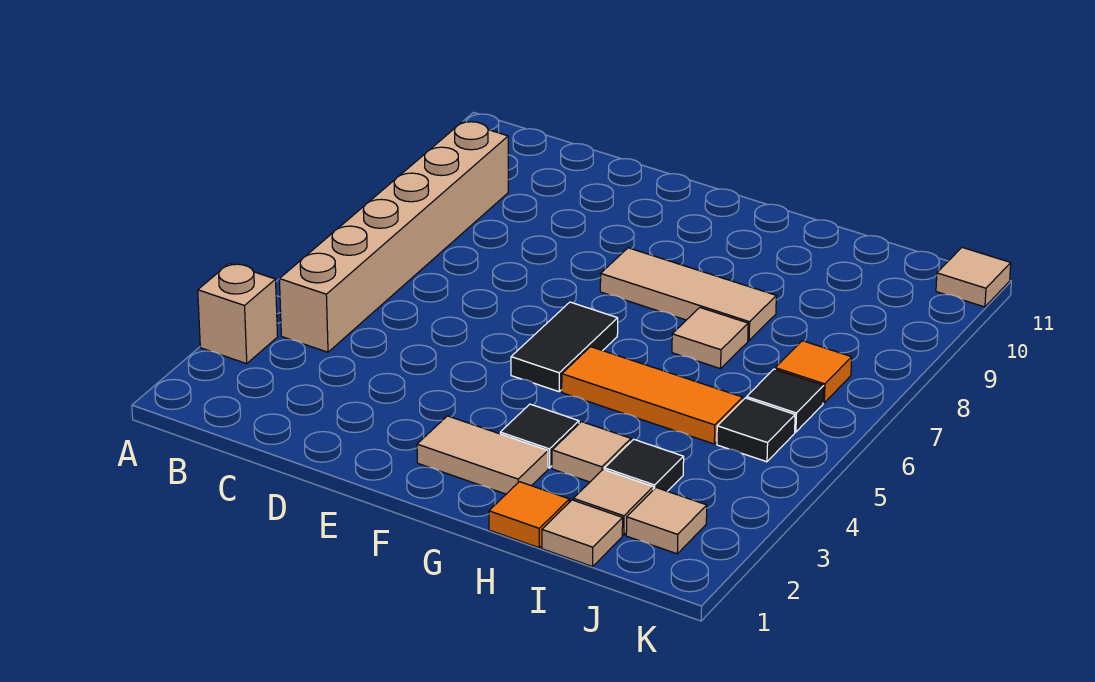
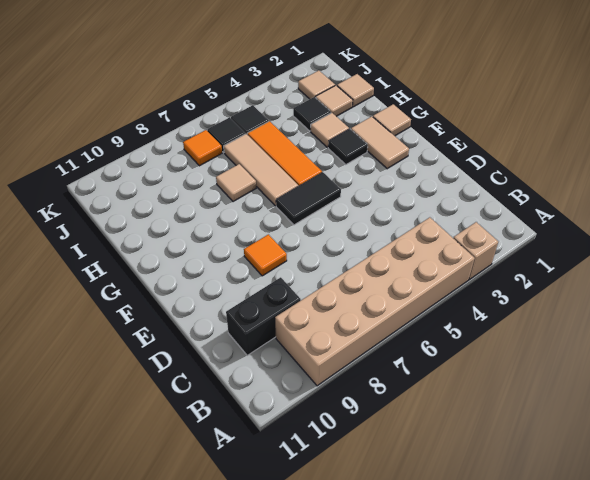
tan brick B4:B9 level 1 -> tan brick A4:B9 level 1
none -> black brick C9:C10 level 1
tan tile F8:H8 level 1 -> tan tile G6:I6 level 1
orange tile H1 level 1 -> orange tile E8 level 1
tan tile K11 level 1 -> tan tile G1 level 1

